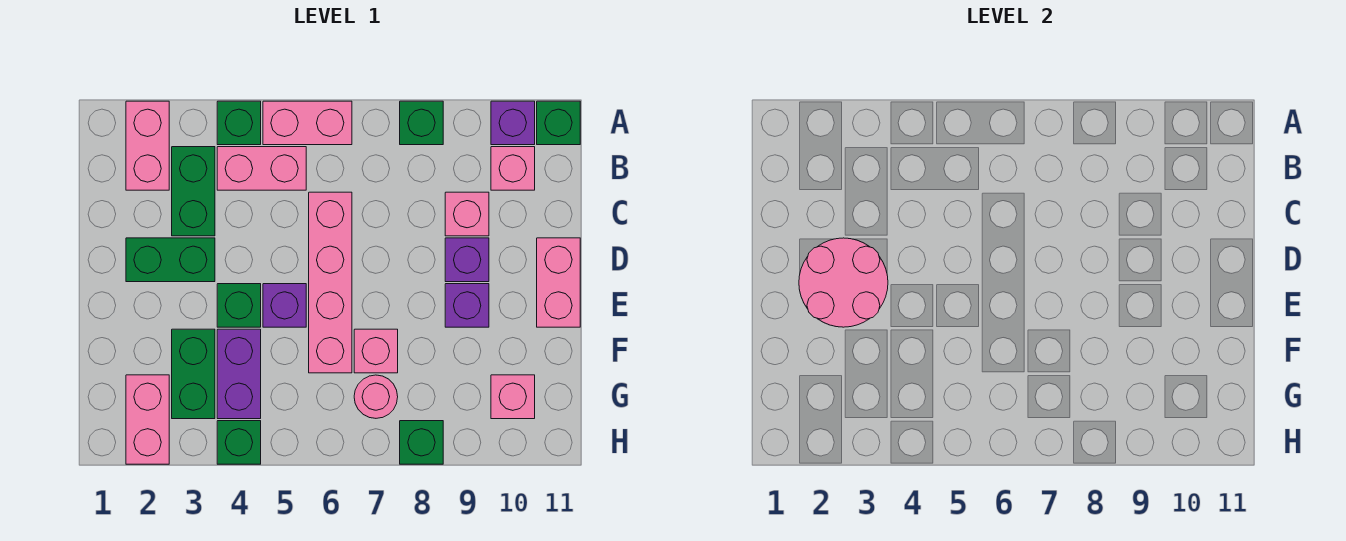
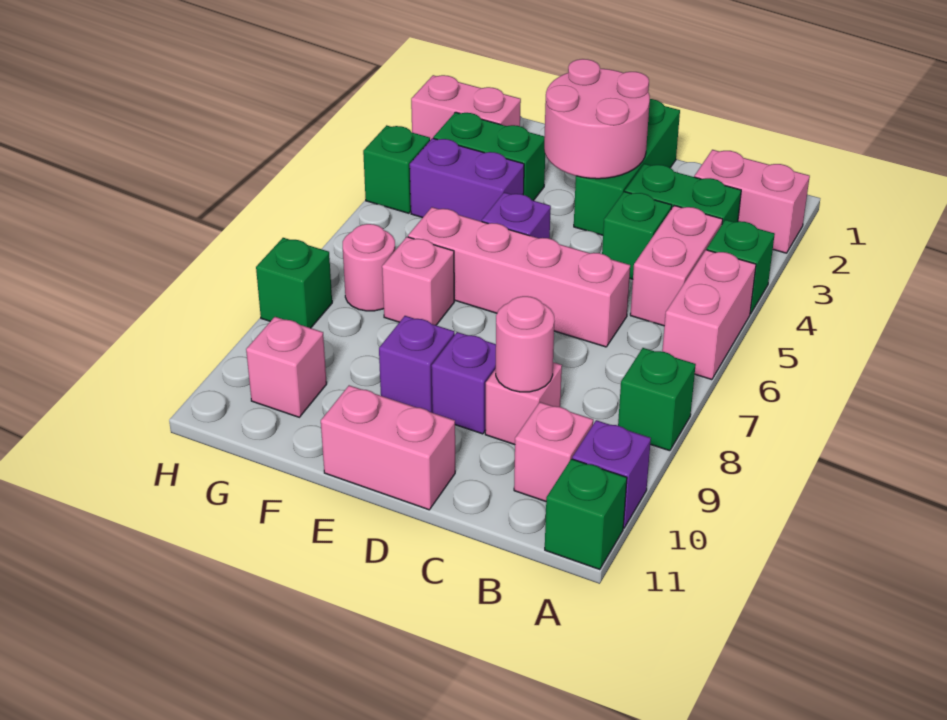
none -> pink round brick C9 level 2
green brick D2:D3 level 1 -> green brick D1:D3 level 1
green brick E4 level 1 -> green brick C4 level 1

